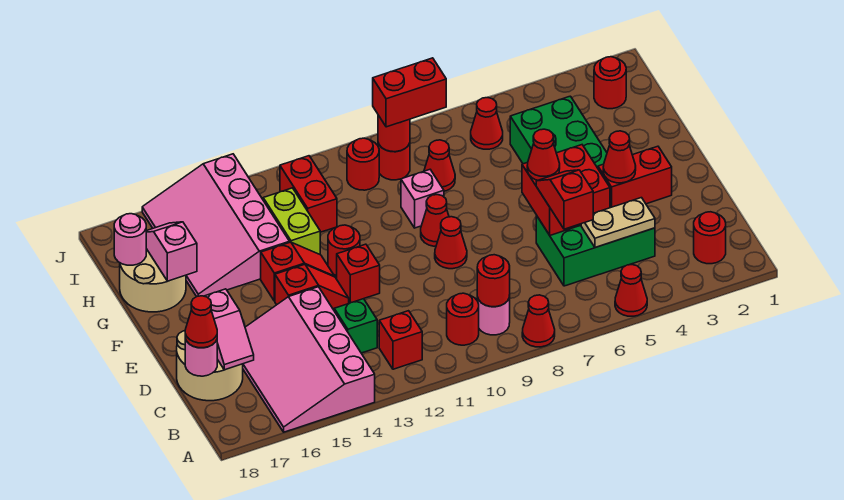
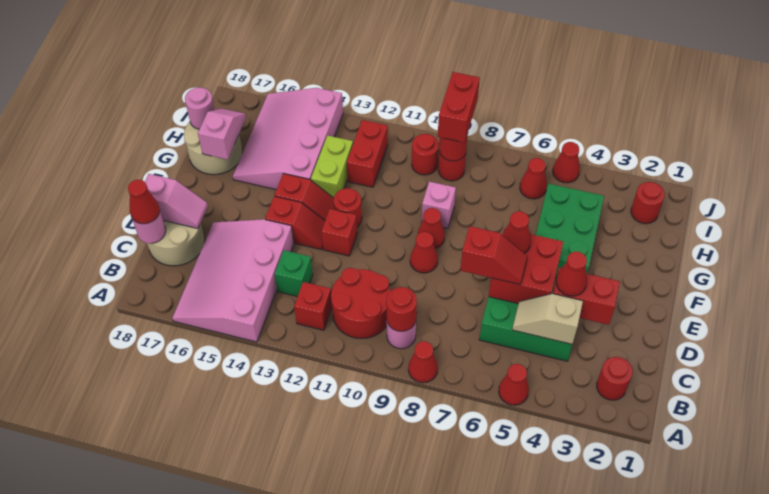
red round brick B10 level 1 -> red round brick B10:C11 level 1
tan plate C4:C5 level 2 -> tan slope C4:C5 level 2 top 4
red slope C6:D6 level 3 top C -> red slope D6:D7 level 3 top 7
pink slope C17:D17 level 2 top D -> pink slope D17:D18 level 2 top 18
red cone H8 level 1 -> red cone J5 level 1
red brick I8:I9 level 3 -> red brick I9:J9 level 3

